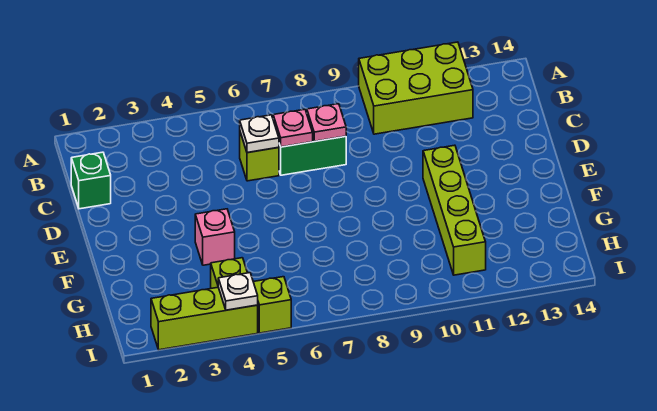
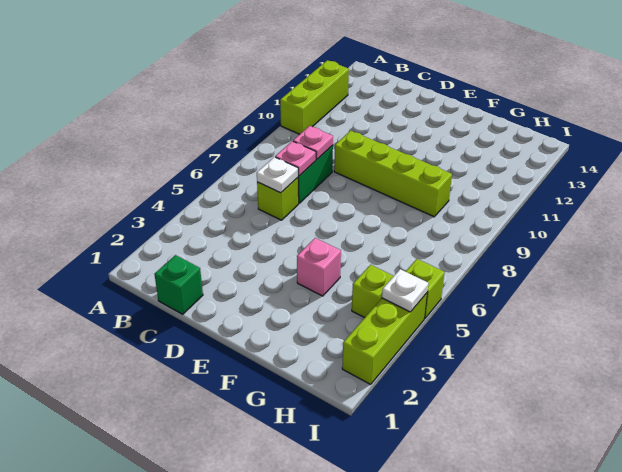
lime brick A10:B12 level 1 -> lime brick A10:A12 level 1
lime brick E11:H11 level 1 -> lime brick D9:G9 level 1

